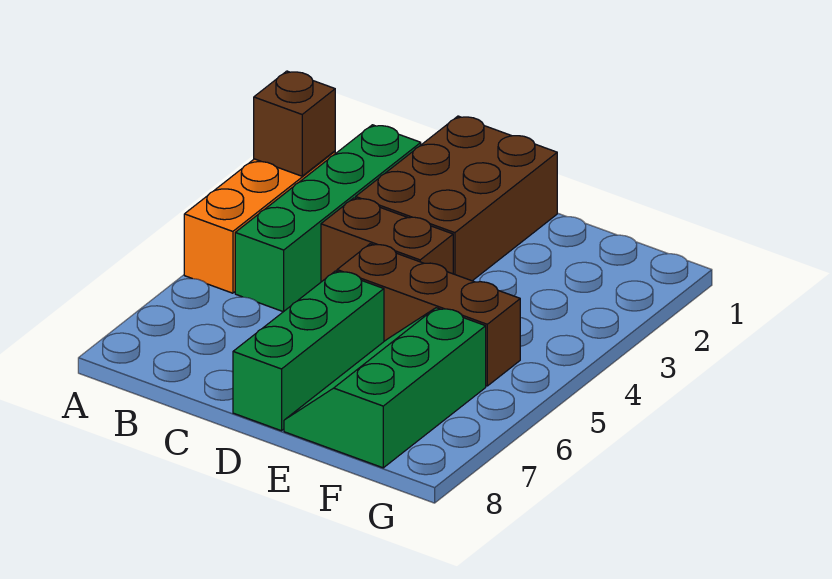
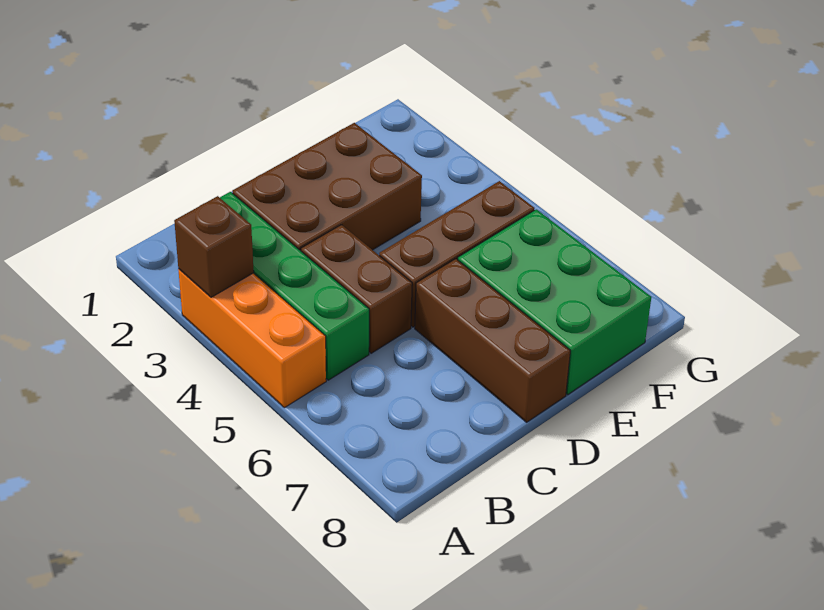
brown brick C1:D3 level 1 -> brown brick C2:E3 level 1
brown brick C4:D4 level 1 -> brown brick C4:C5 level 1
green brick D6:D8 level 1 -> brown brick D6:D8 level 1
green slope E6:F8 level 1 top F -> green brick E6:F8 level 1

